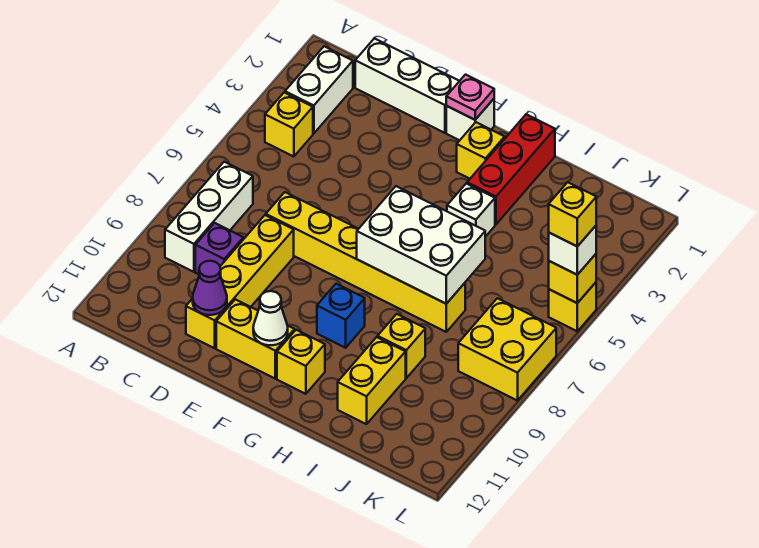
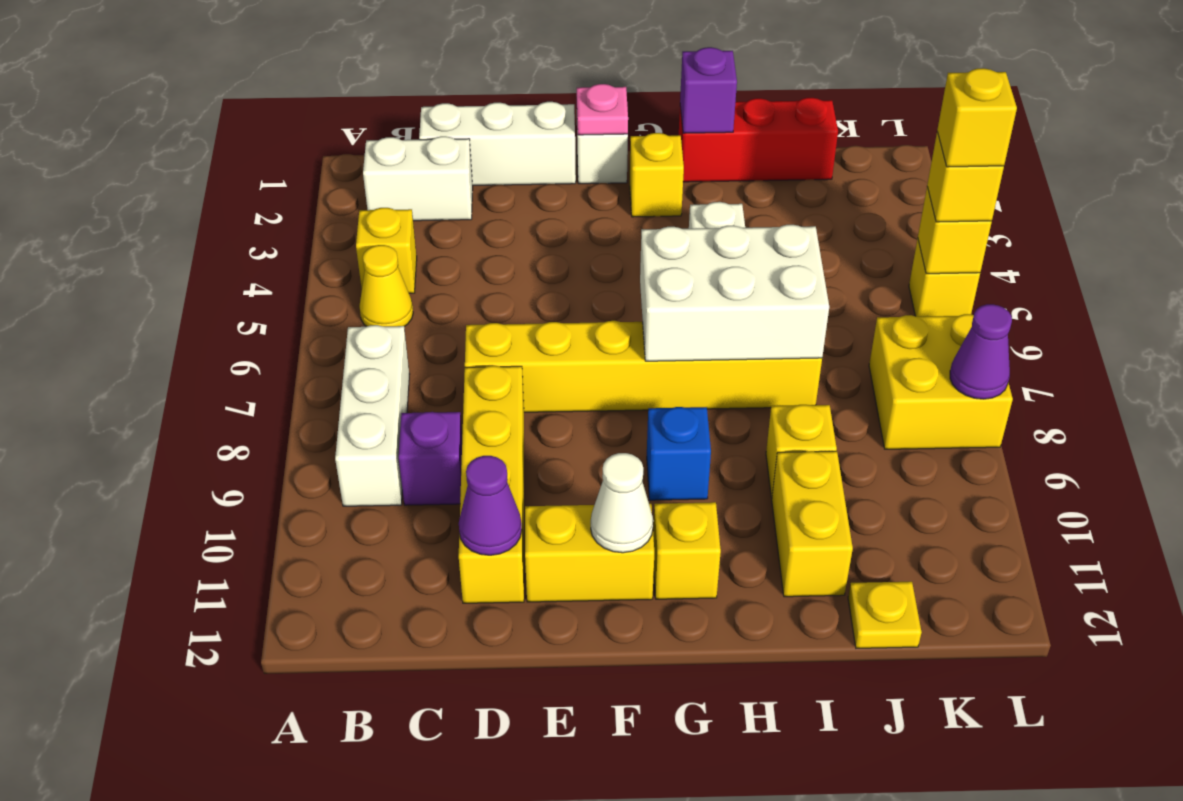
white brick B2:B3 level 1 -> white brick B2:C2 level 1
none -> yellow cone B5 level 1
red brick H1:H3 level 1 -> red brick H1:J1 level 1
none -> purple brick H1 level 2
none -> yellow plate J12 level 1
white brick L5 level 3 -> yellow brick L5 level 3
none -> purple cone L8 level 2

